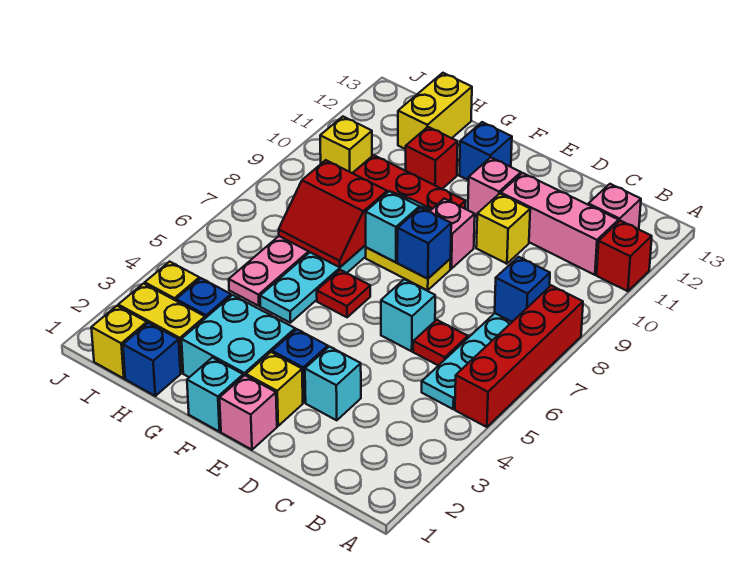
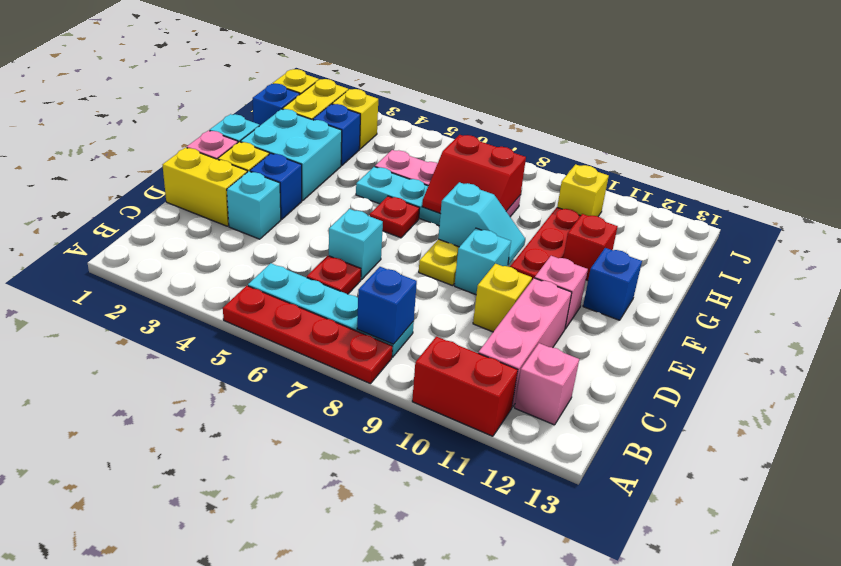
red brick A5:A8 level 1 -> red plate A5:A8 level 1
red brick A11 level 1 -> red brick A10:A11 level 1
blue brick E8 level 2 -> none
pink brick E9 level 1 -> cyan brick E9 level 1
red slope G7:H8 level 2 top 8 -> red slope G7:H8 level 2 top H
yellow brick H12:H13 level 1 -> yellow brick D1:D2 level 1

